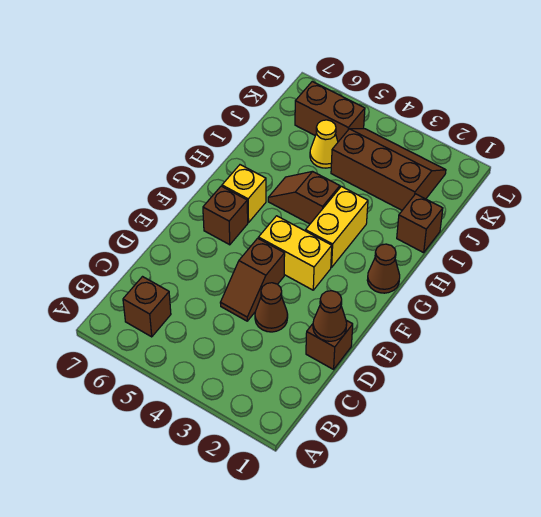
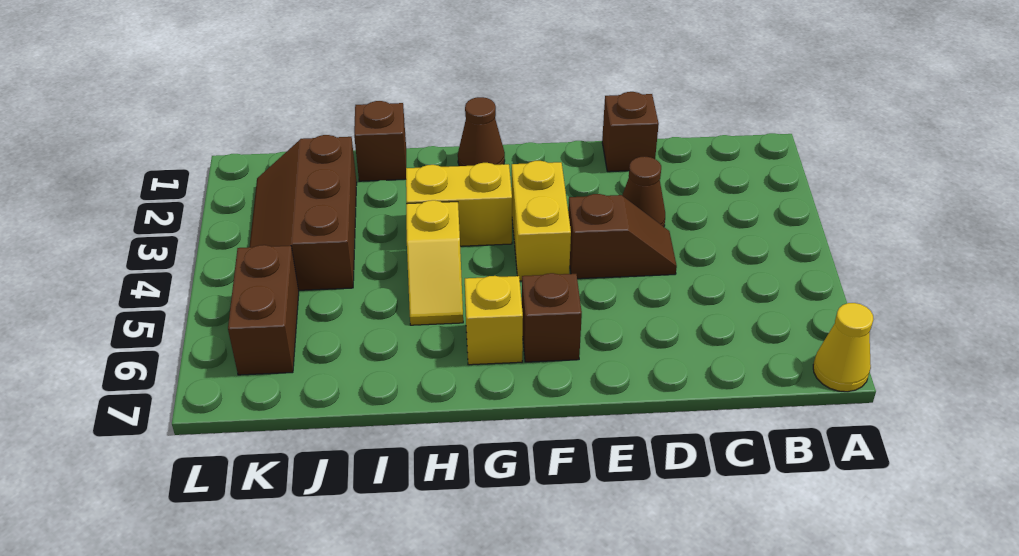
brown brick B6 level 1 -> none
brown cone D1 level 2 -> none
brown slope H4:H5 level 1 top 4 -> yellow slope H4:H5 level 1 top 4
yellow cone J5 level 1 -> yellow cone A7 level 1

